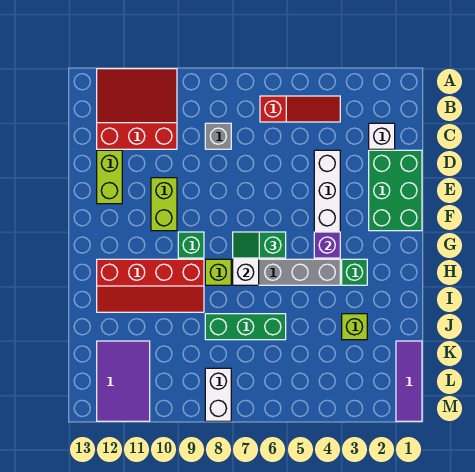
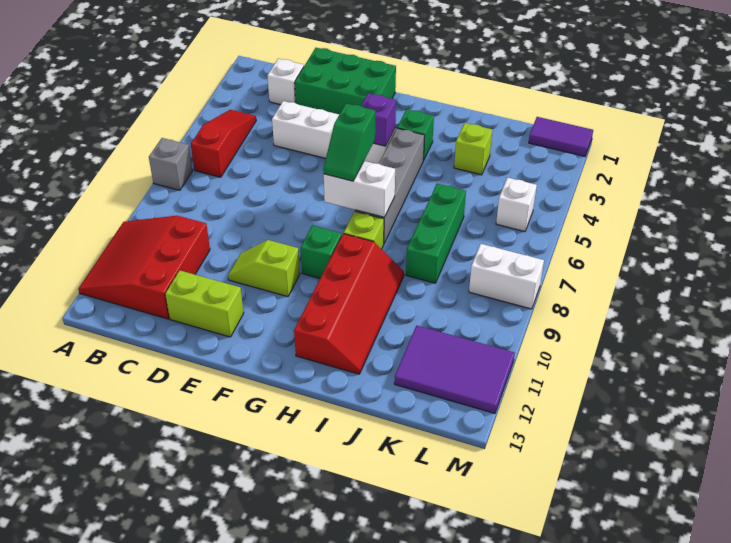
grey brick C8 level 1 -> grey brick A7 level 1
lime brick E10:F10 level 1 -> lime slope E10:F10 level 1 top F
purple tile K1:M1 level 1 -> purple tile L1:M1 level 1
none -> white brick L5 level 1

